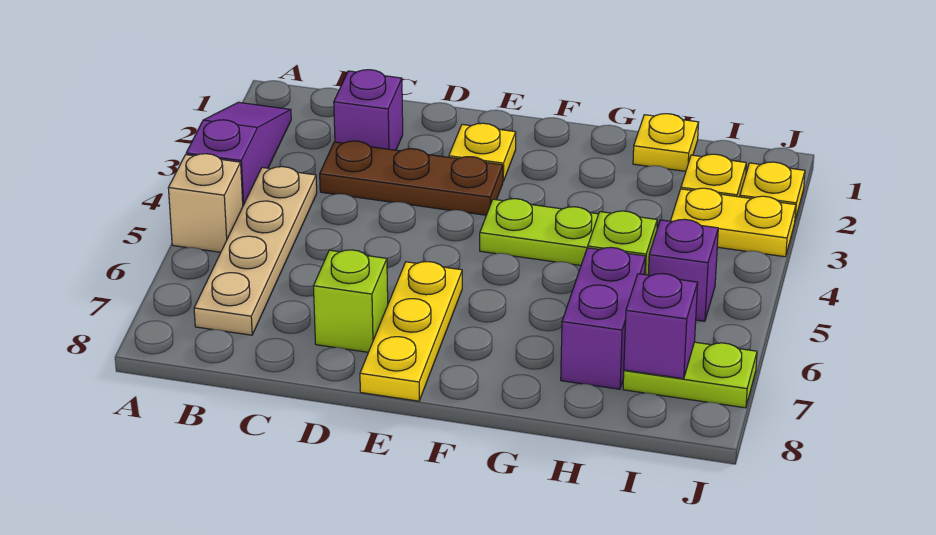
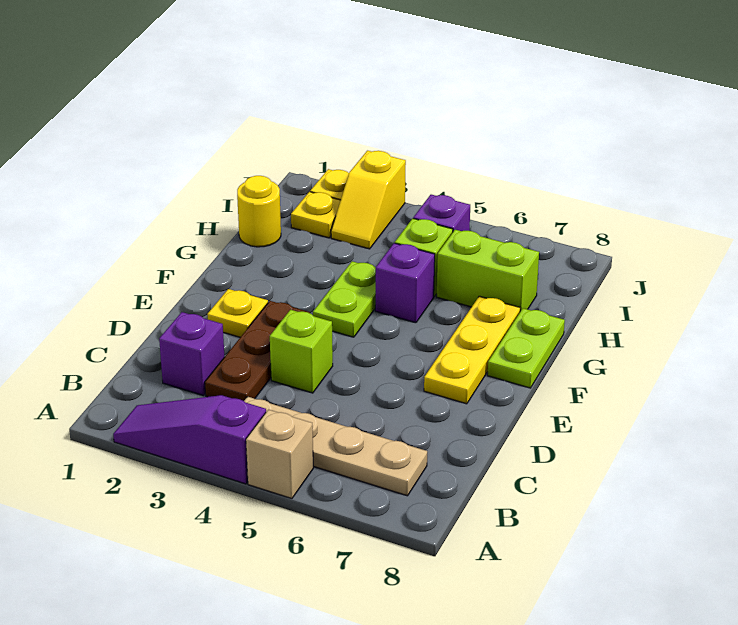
lime brick D7 level 1 -> lime brick D4 level 1
yellow plate E6:E8 level 1 -> yellow plate E7:G7 level 1
yellow plate H1 level 1 -> yellow round brick H1 level 1
purple brick H6:H7 level 1 -> lime brick H6:H7 level 1
yellow plate I3:J3 level 1 -> yellow slope I3:J3 level 1 top J
lime plate I7:J7 level 1 -> lime plate F8:G8 level 1
purple brick I7 level 2 -> purple brick G5 level 1

